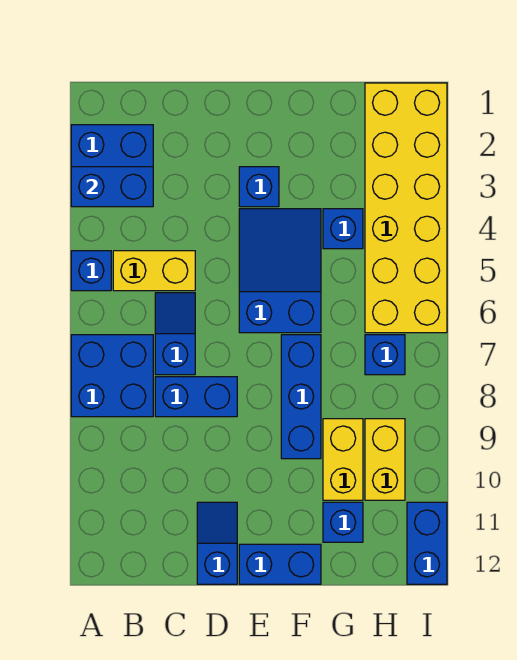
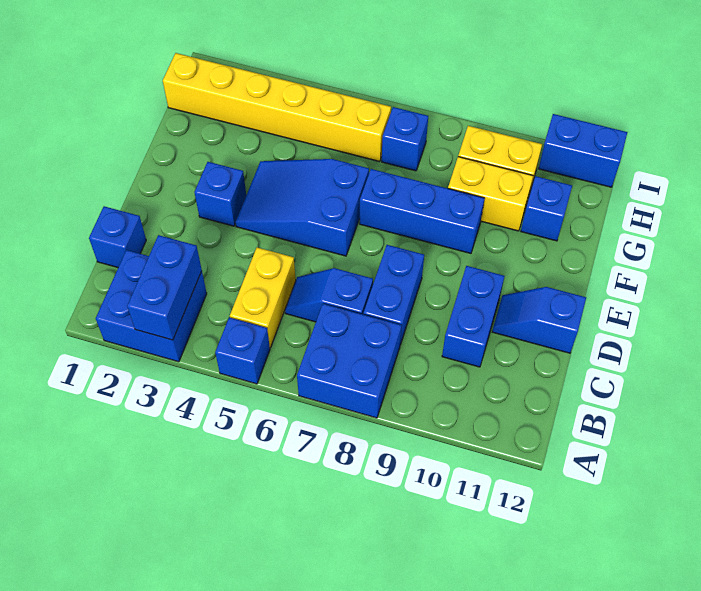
blue brick E12:F12 level 1 -> blue brick C10:D10 level 1
blue brick G4 level 1 -> blue brick C1 level 1
yellow brick H1:I6 level 1 -> yellow brick H1:H6 level 1

